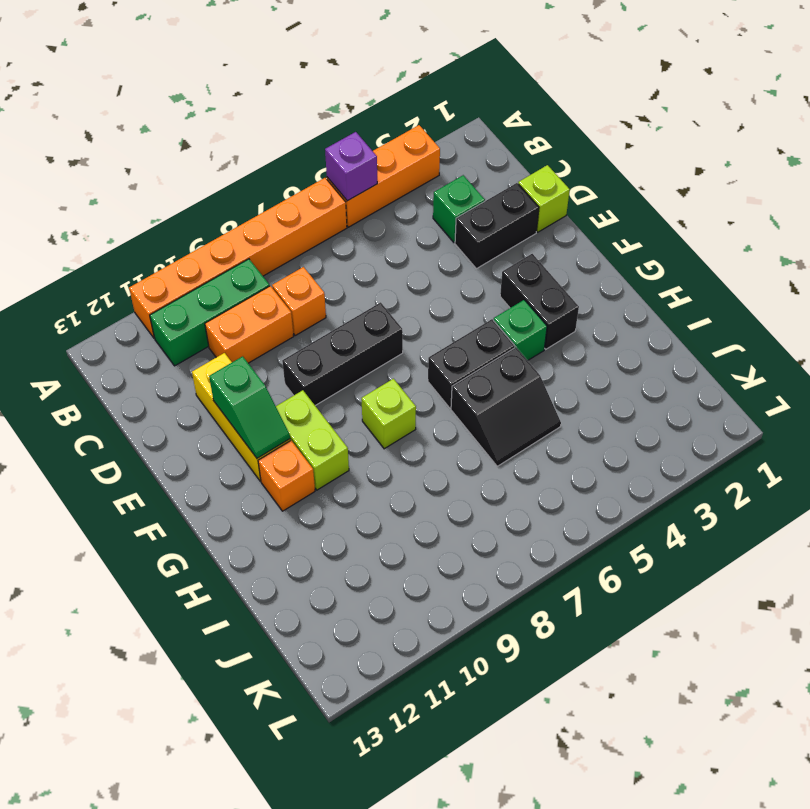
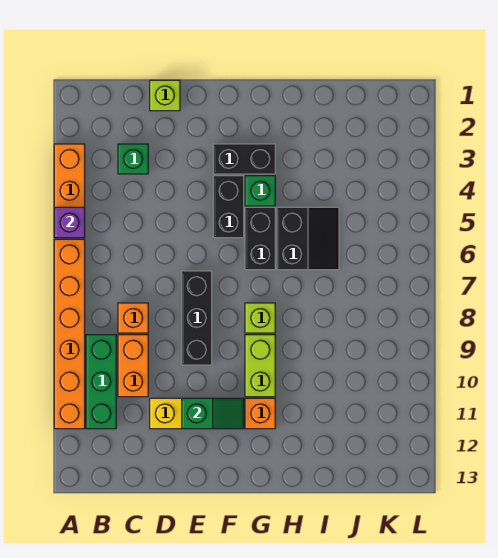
black brick D2:D3 level 1 -> black brick F4:F5 level 1
lime brick F10:G10 level 1 -> lime brick G9:G10 level 1

